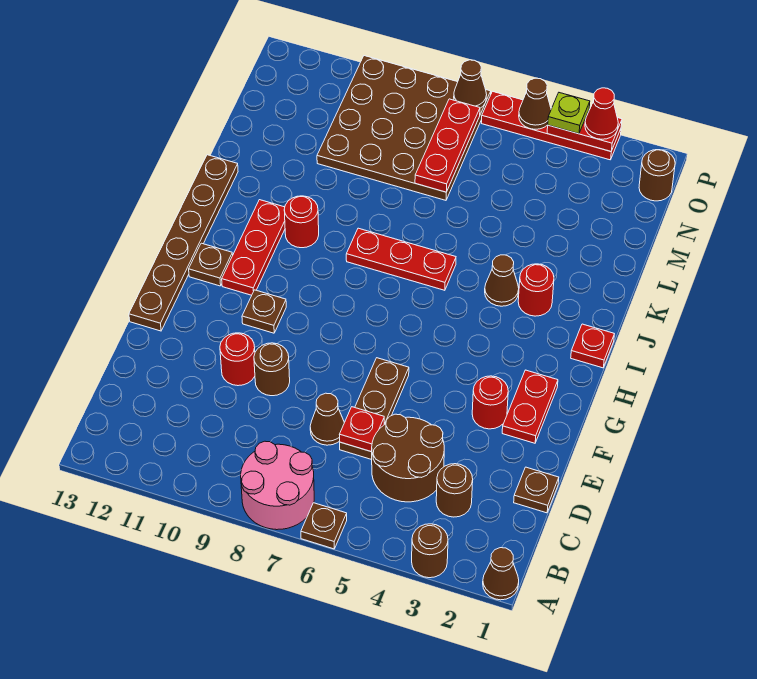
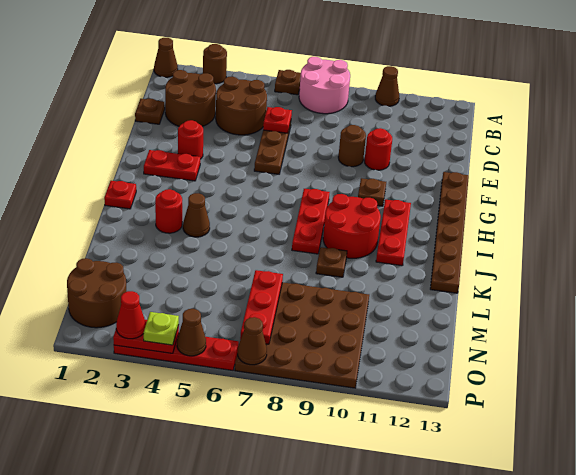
brown round brick C3 level 1 -> brown round brick C2:D3 level 1
brown cone D7 level 1 -> brown cone A10 level 1
red plate F2:G2 level 1 -> red plate G2:G3 level 1
brown plate H12 level 1 -> brown plate K9 level 1
red plate J6:J8 level 1 -> red plate H8:J8 level 1
red round brick J10 level 1 -> red round brick I9:J10 level 1
brown round brick O1 level 1 -> brown round brick N1:O2 level 1

